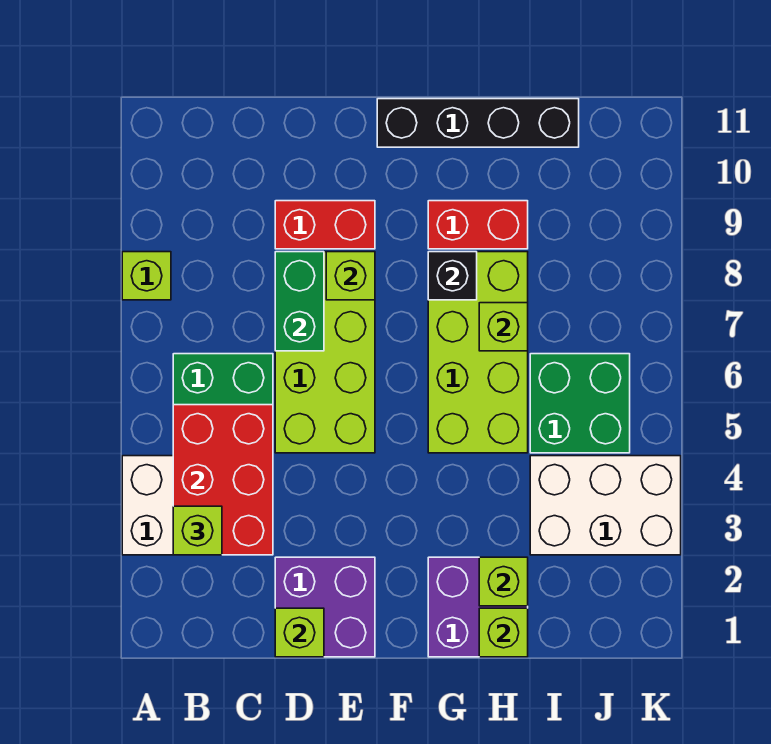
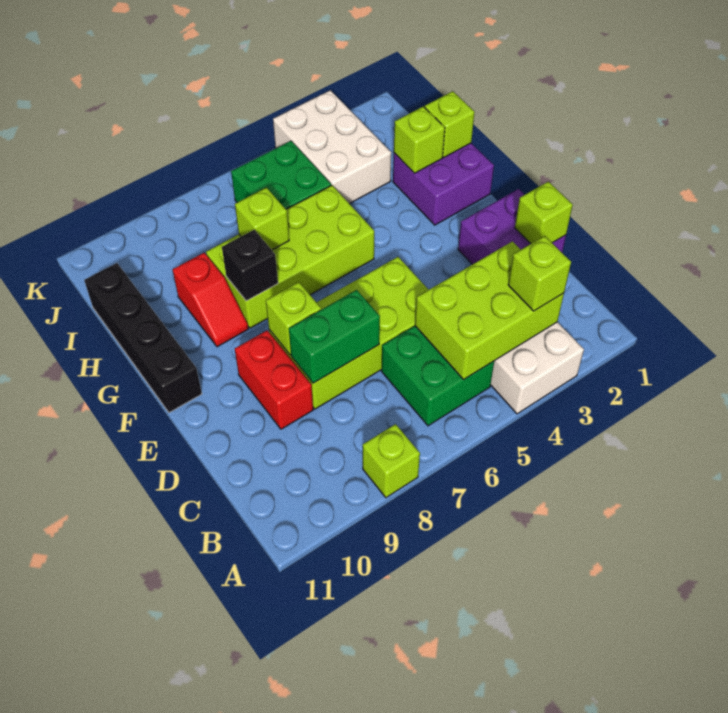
red brick B3:C5 level 2 -> lime brick B3:C5 level 2
red brick G9:H9 level 1 -> red slope G9:H9 level 1 top H

